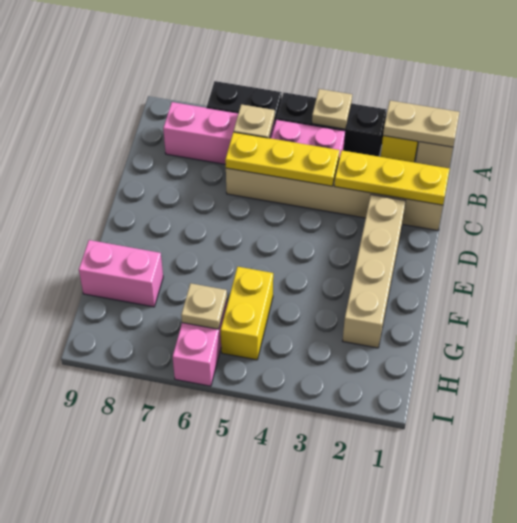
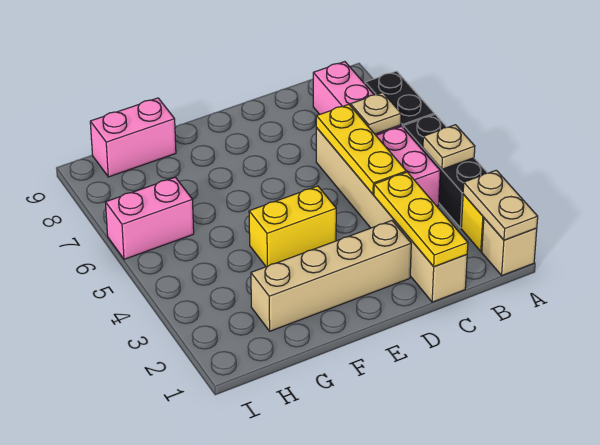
yellow brick G5:H5 level 1 -> yellow brick E4:F4 level 1
pink brick G8:G9 level 1 -> pink brick G9:H9 level 1
tan plate H6 level 2 -> none

